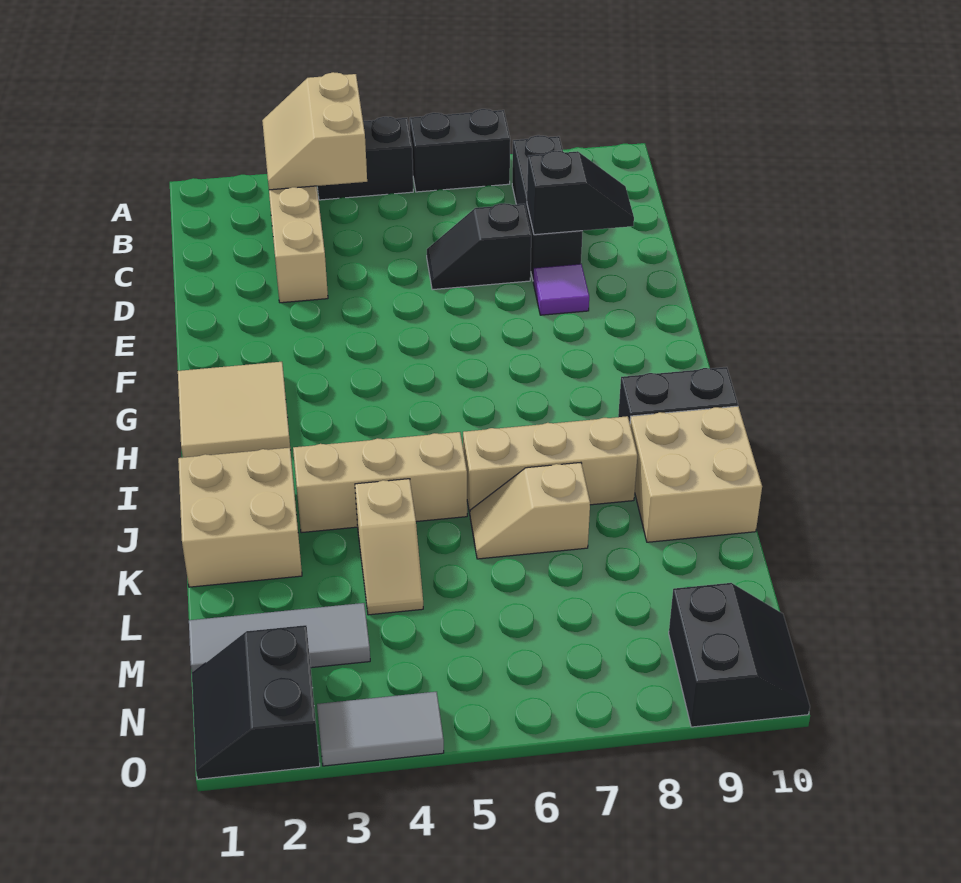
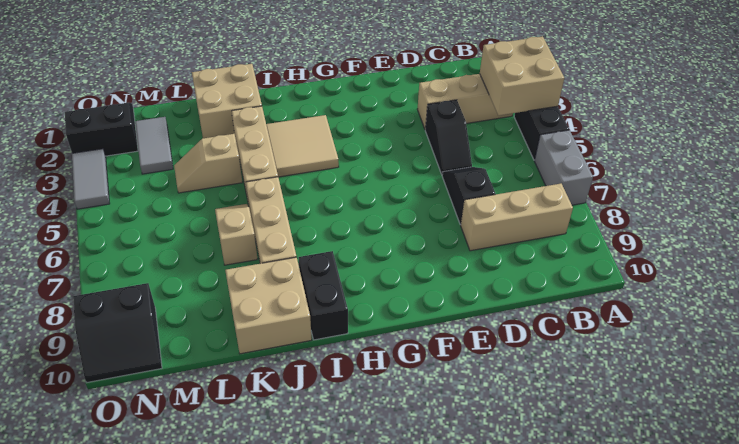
tan slope A3:B4 level 2 top 4 -> tan brick A3:B4 level 2
black brick A6:A7 level 1 -> grey brick A6:A7 level 1
black brick B8:D8 level 1 -> tan brick B8:D8 level 1
black slope D8:D9 level 2 top 8 -> black slope D4:D5 level 1 top 4
purple tile E8 level 1 -> none
tan tile G1:H2 level 1 -> tan tile H3:I4 level 1
grey tile M1:M3 level 1 -> grey tile M2:M3 level 1

